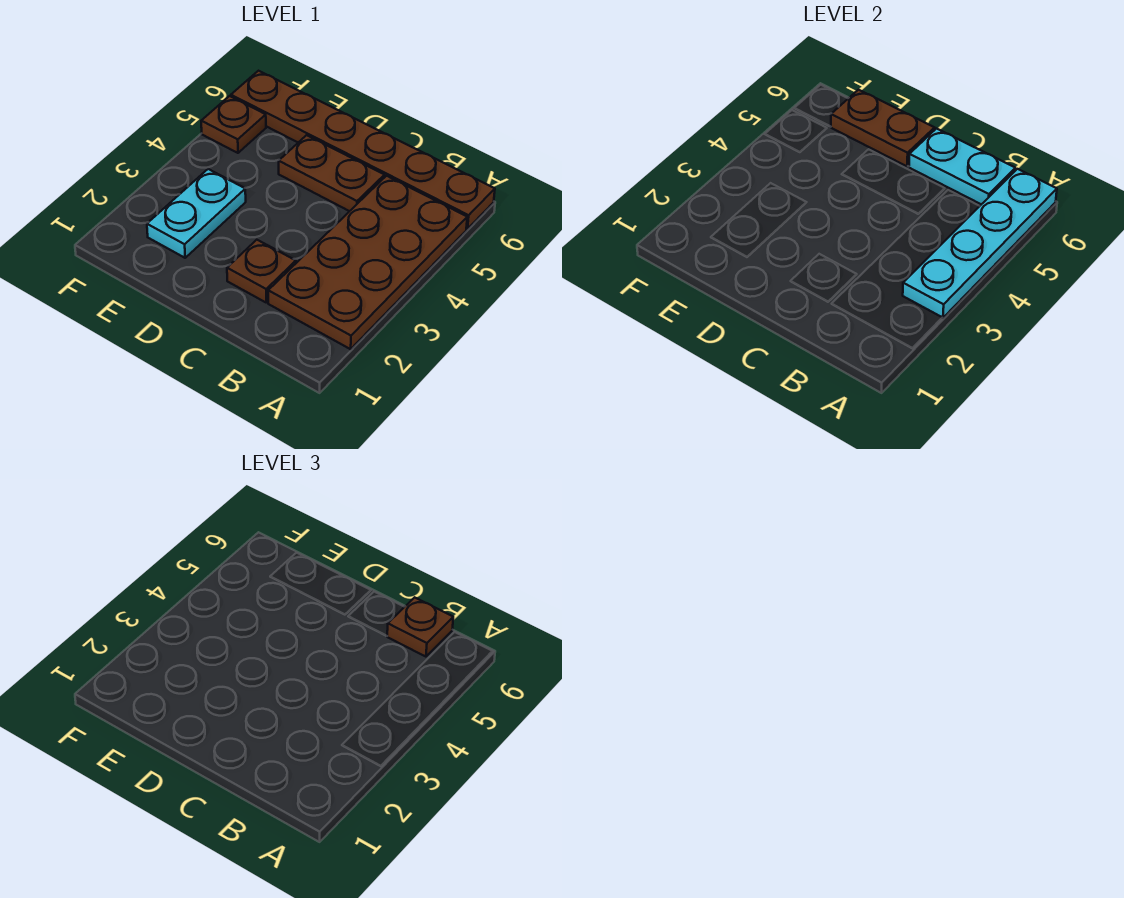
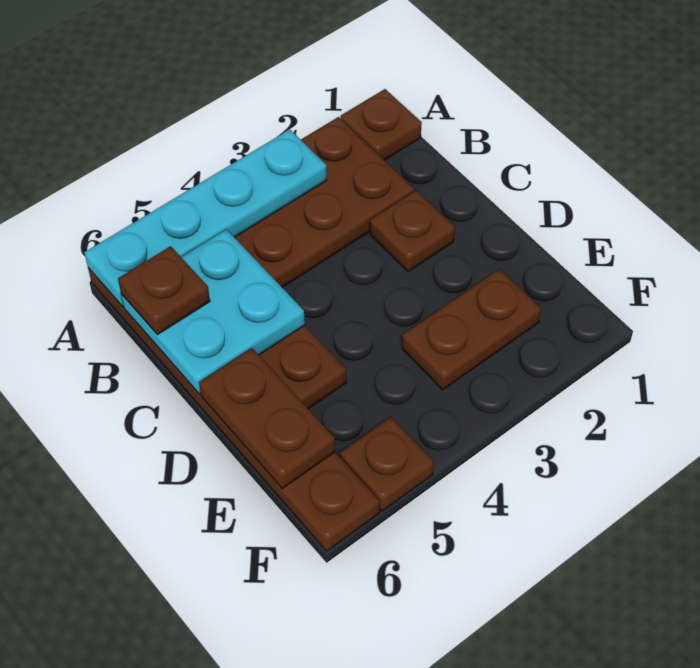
none -> brown plate A1 level 1
cyan plate B6:C6 level 2 -> cyan plate B5:C6 level 2
cyan plate E2:E3 level 1 -> brown plate E2:E3 level 1

